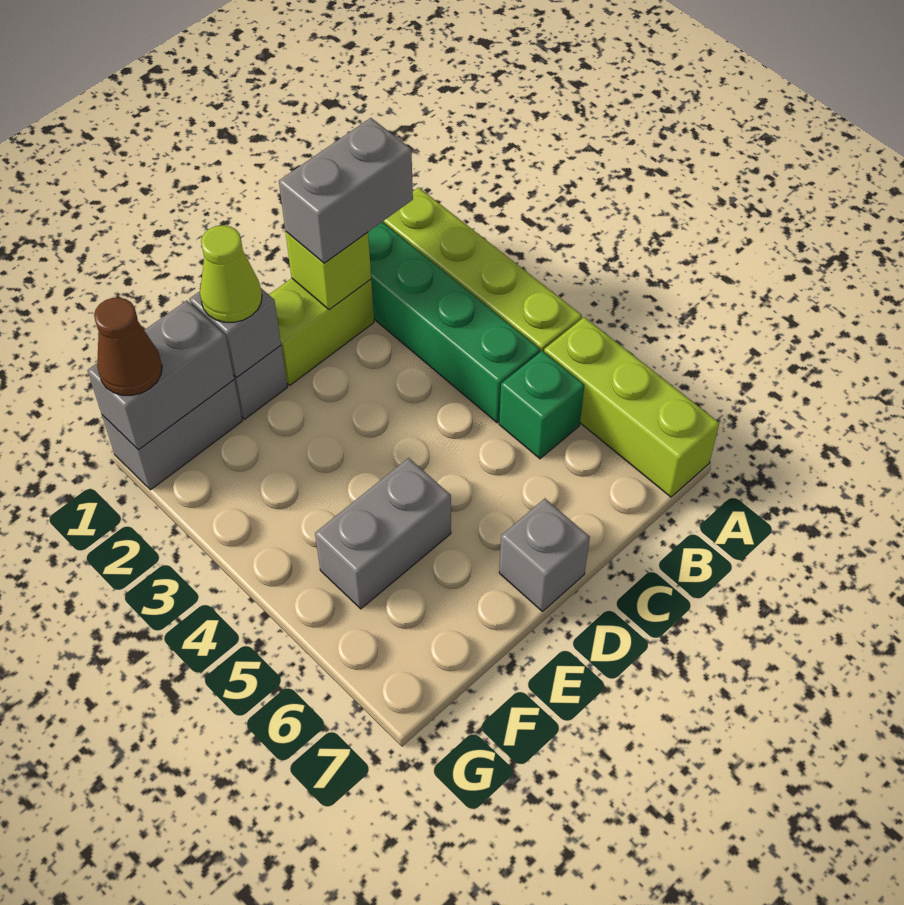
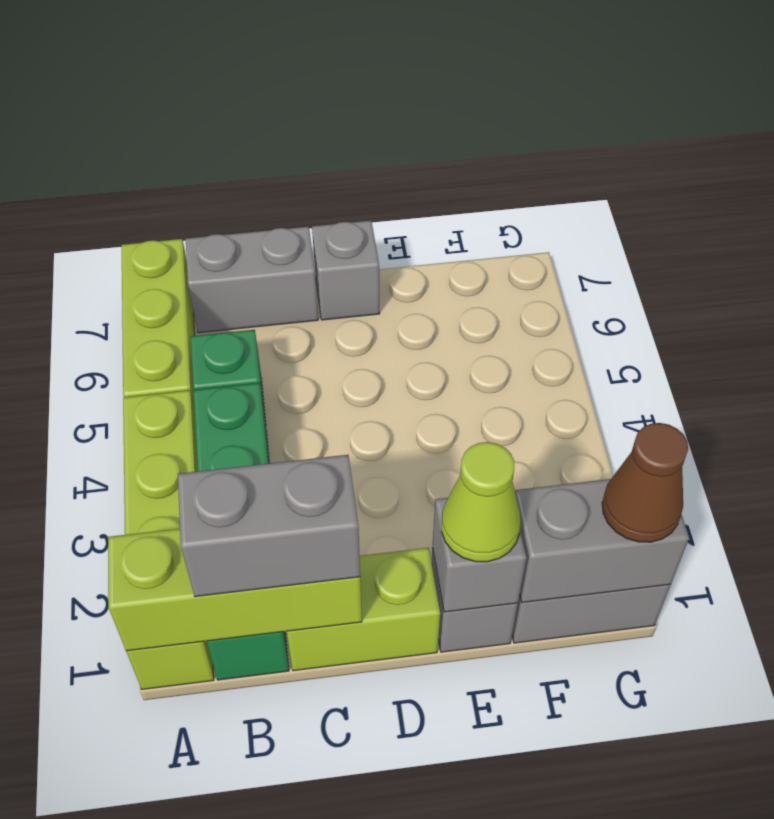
lime brick C1 level 2 -> lime brick A1:C1 level 2
grey brick E5:F5 level 1 -> grey brick B7:C7 level 1

